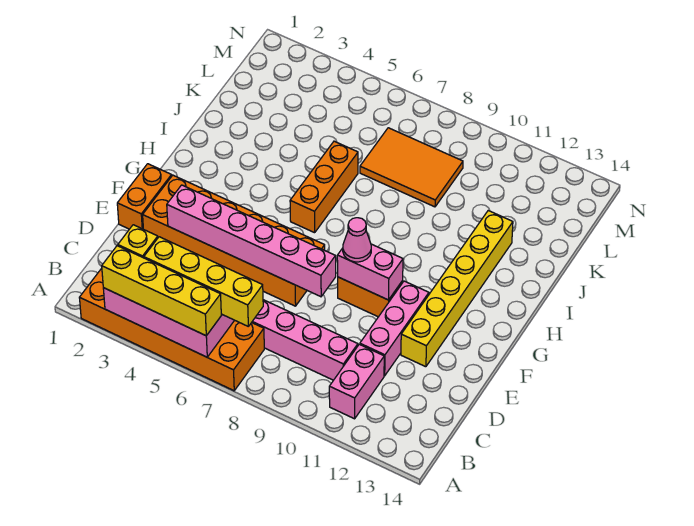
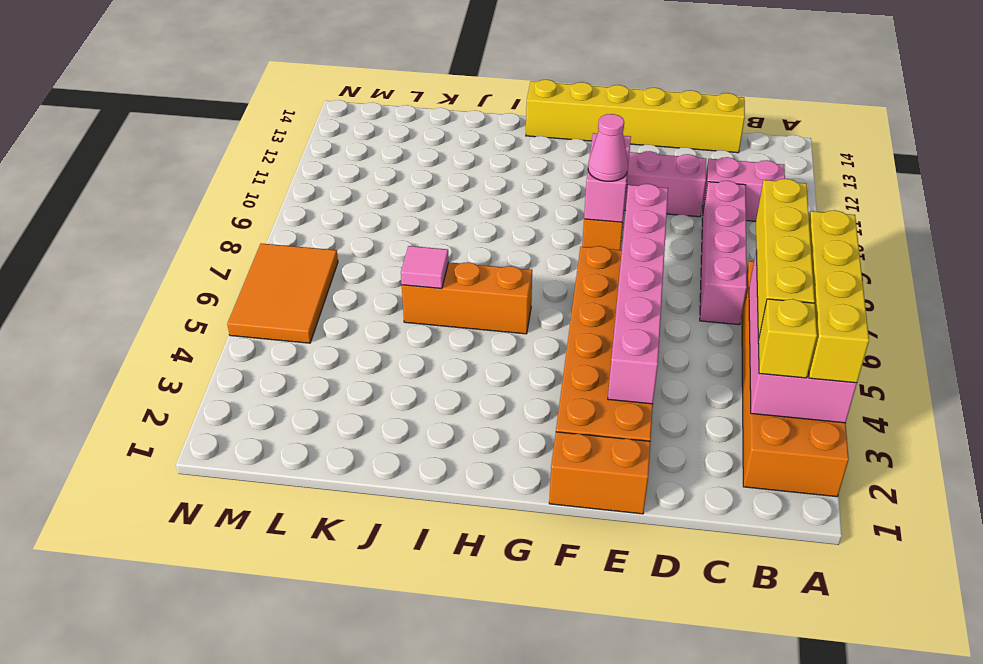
yellow brick E12:J12 level 1 -> yellow brick C14:H14 level 1
none -> pink tile J6 level 2
orange tile K7:L9 level 1 -> orange tile M5:N7 level 1

